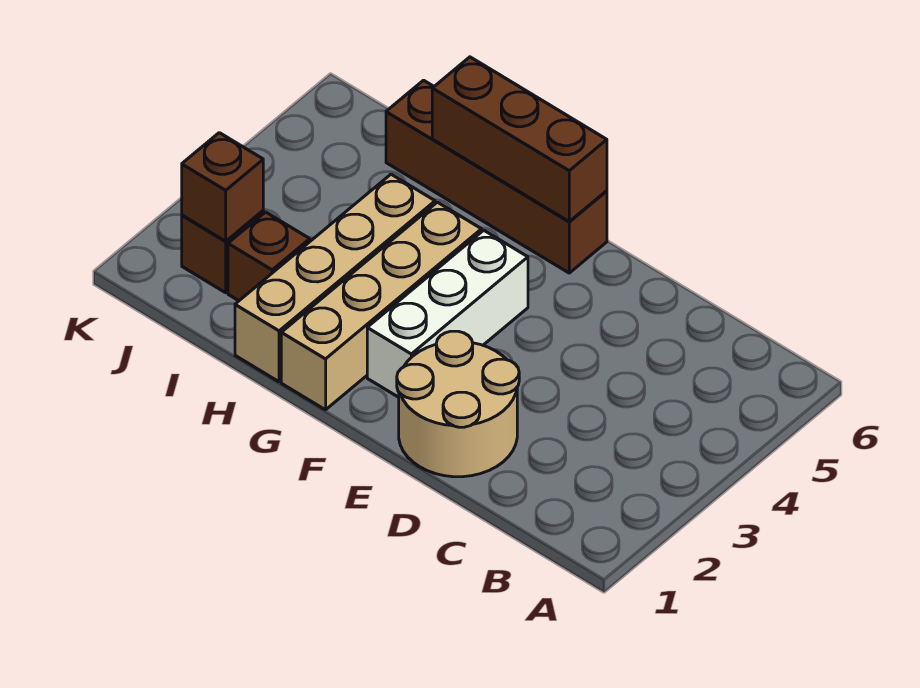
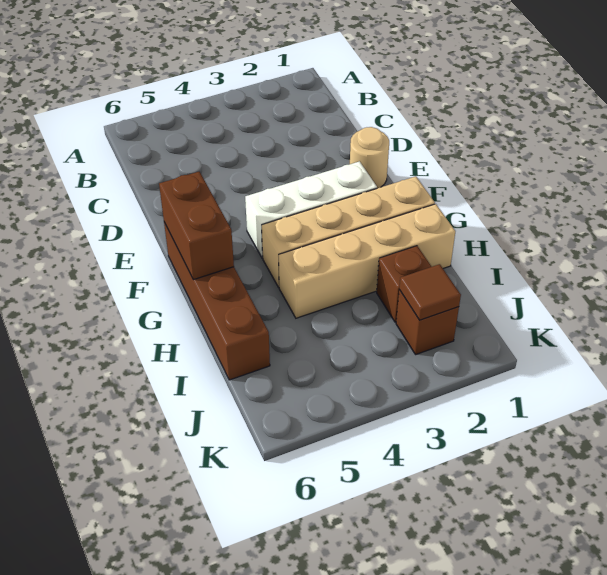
tan round brick D1:E2 level 1 -> tan round brick E1 level 1
brown brick F6:H6 level 2 -> brown brick F6:G6 level 2
brown brick J2 level 2 -> brown tile J2 level 2

